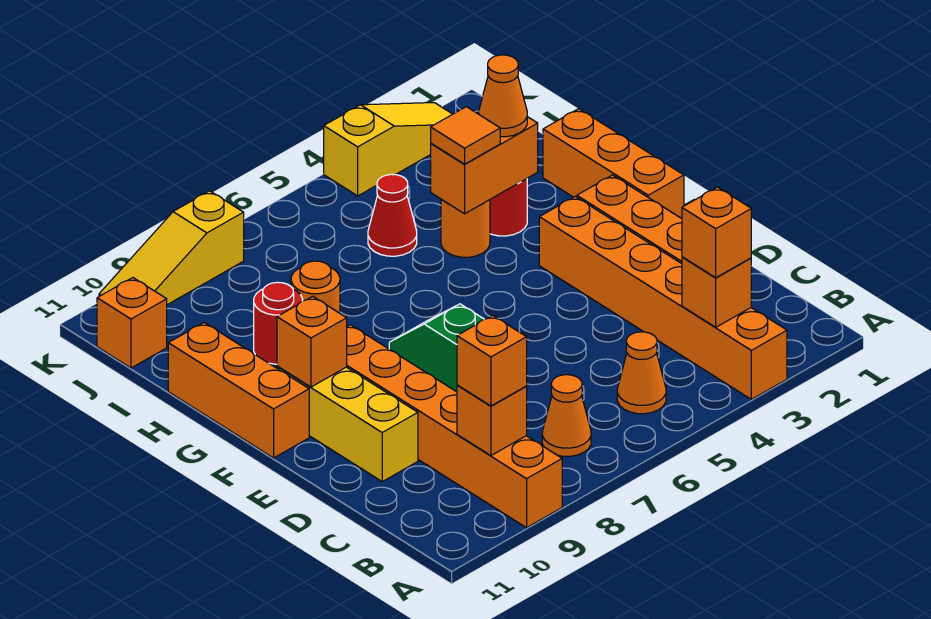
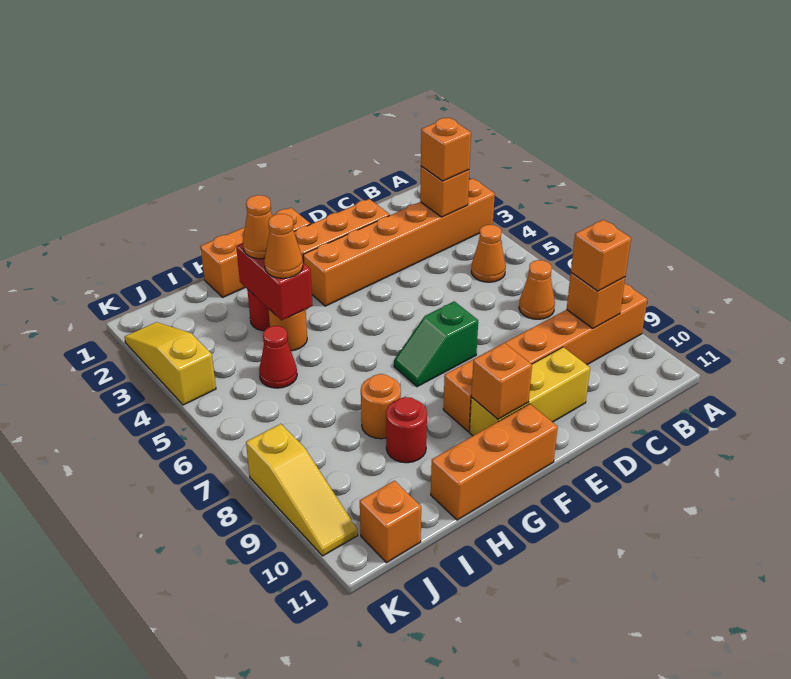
orange brick H3:H4 level 2 -> red brick H3:H4 level 2
orange tile H4 level 3 -> orange cone H4 level 3

